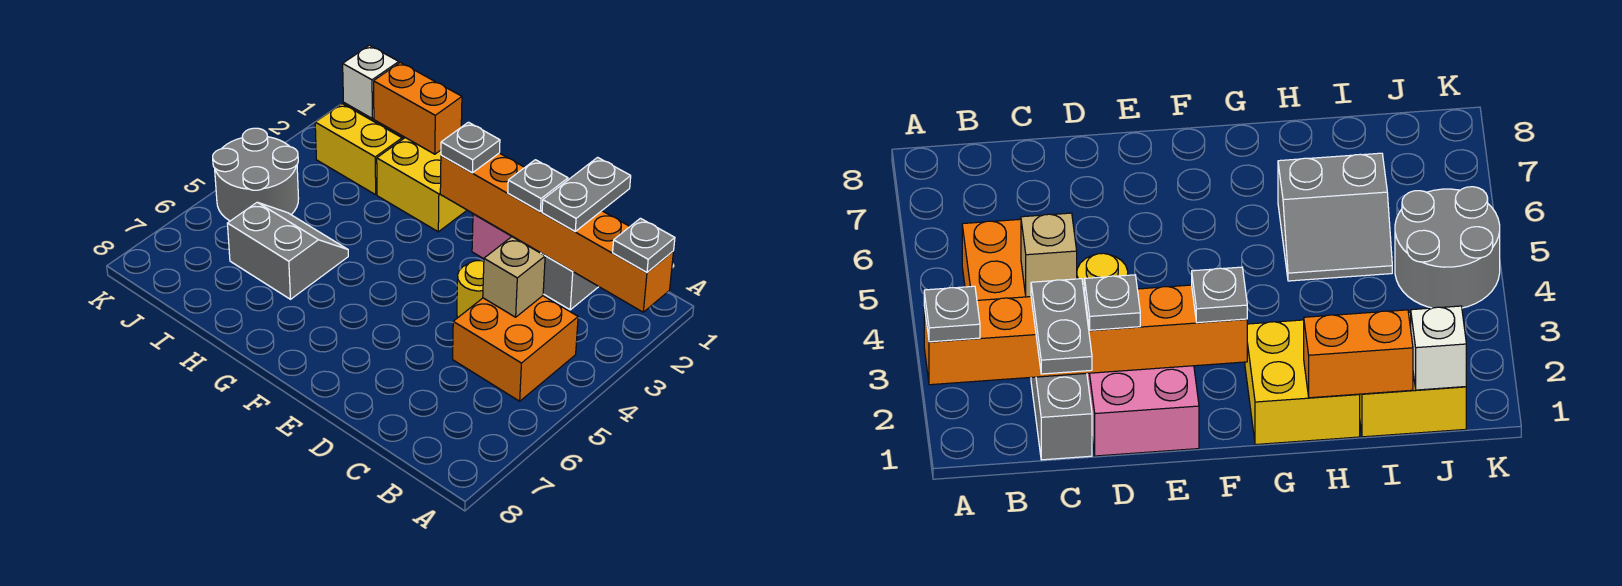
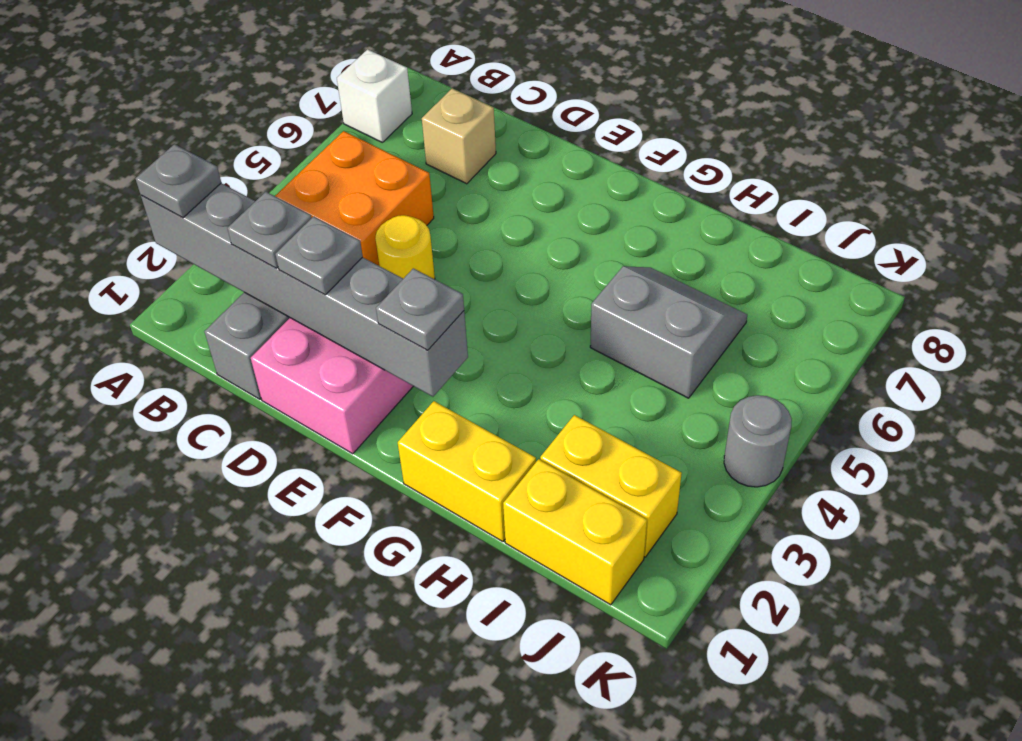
orange brick A2:F2 level 2 -> grey brick A2:F2 level 2
grey plate C1:C2 level 3 -> grey plate C2 level 3
tan brick C4 level 2 -> tan brick C7 level 1
yellow brick G1:H2 level 1 -> yellow brick G1:H1 level 1
orange brick H1:I1 level 2 -> none
grey slope H5:I6 level 1 top 6 -> grey slope H5:I6 level 1 top 5
white brick J1 level 2 -> white brick A7 level 1
grey round brick J4:K5 level 1 -> grey round brick K4 level 1

